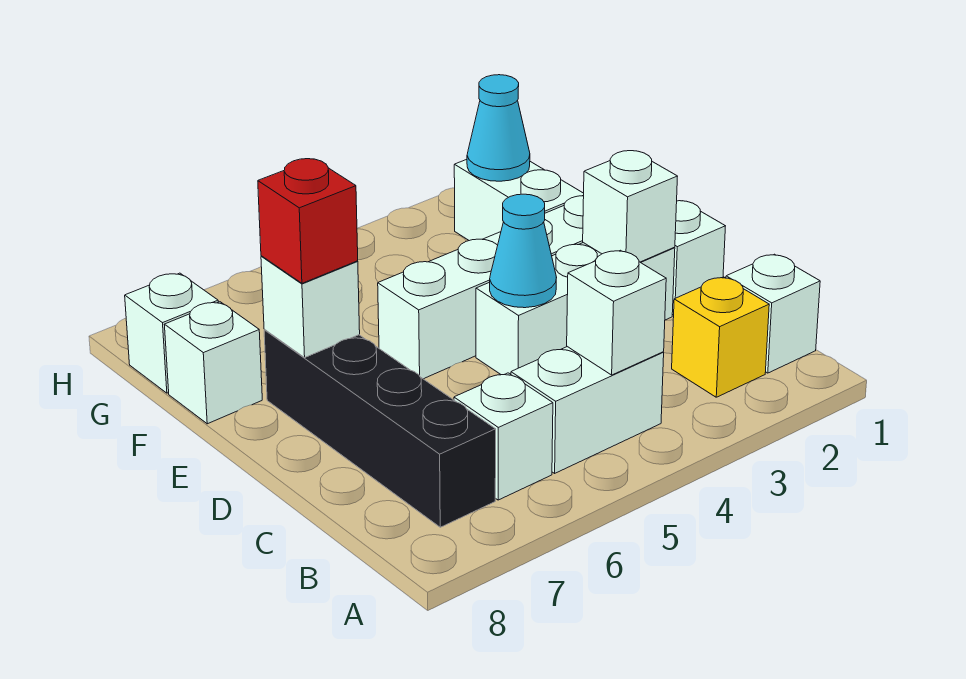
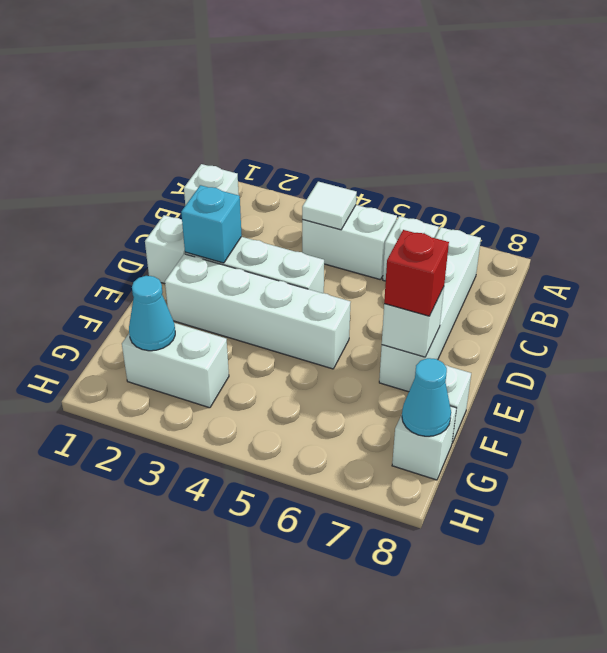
yellow brick B2 level 1 -> none
white brick B4 level 2 -> white tile B4 level 2
black brick B7:E7 level 1 -> white brick B7:E7 level 1
white brick D2 level 2 -> cyan brick D2 level 2
cyan cone D4 level 2 -> cyan cone G8 level 2
white brick F2:G2 level 1 -> white brick G2:G3 level 1

